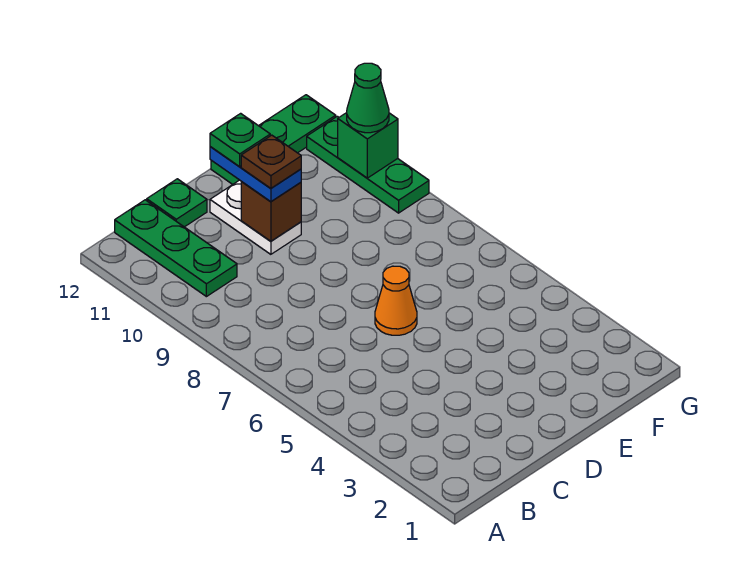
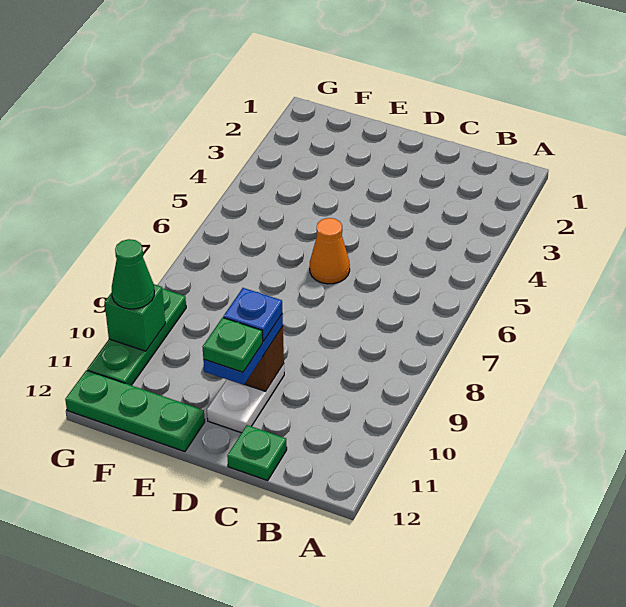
green plate B10:B12 level 1 -> none
brown plate D10 level 4 -> blue plate D10 level 4

